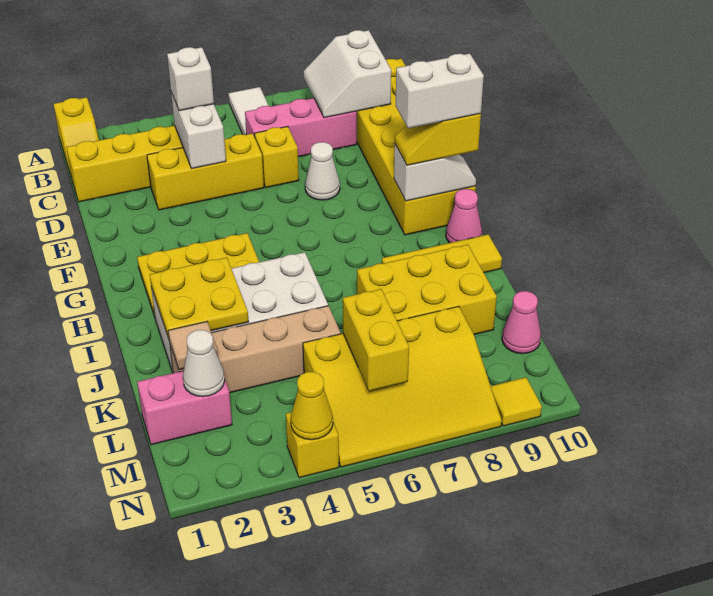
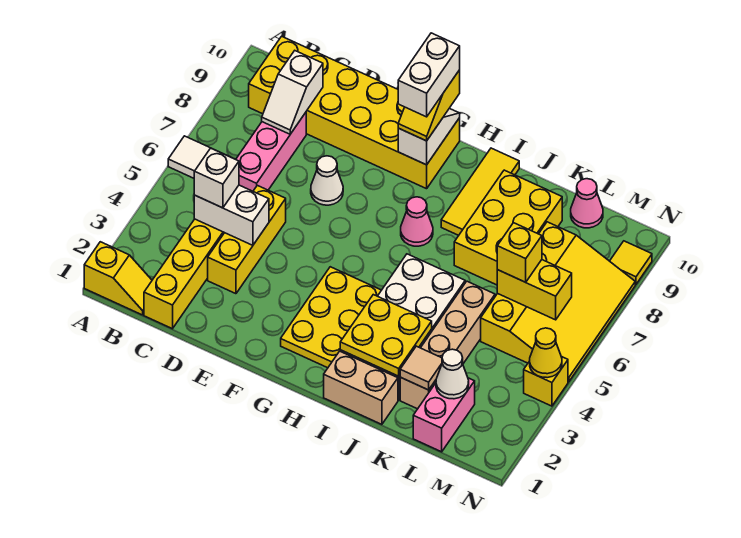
white slope B8:C9 level 2 top 9 -> white slope C8:C9 level 2 top 9
yellow brick D6 level 1 -> yellow brick L6 level 3
pink cone H10 level 1 -> pink cone H7 level 1
none -> tan brick I1:J1 level 1

